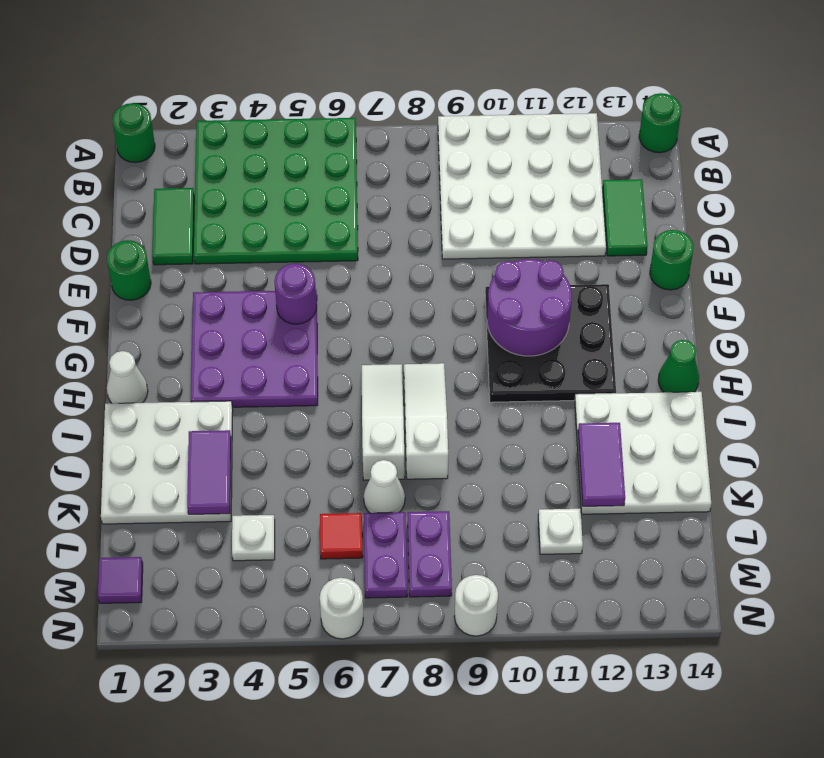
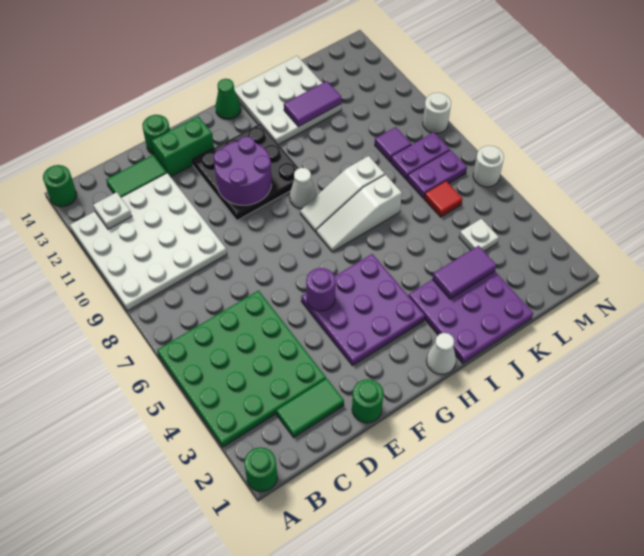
none -> green brick E13:F13 level 1
white plate I1:K3 level 1 -> purple plate I1:K3 level 1
white cone K7 level 1 -> white cone H9 level 1
white plate L11 level 1 -> white plate B12 level 2
purple tile M1 level 1 -> purple tile L9 level 1

